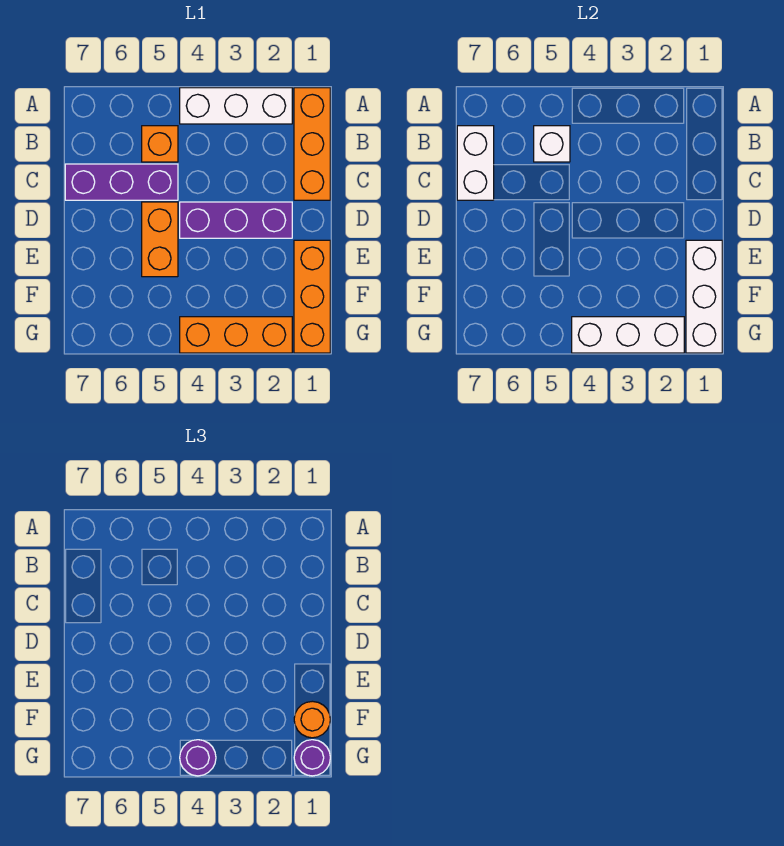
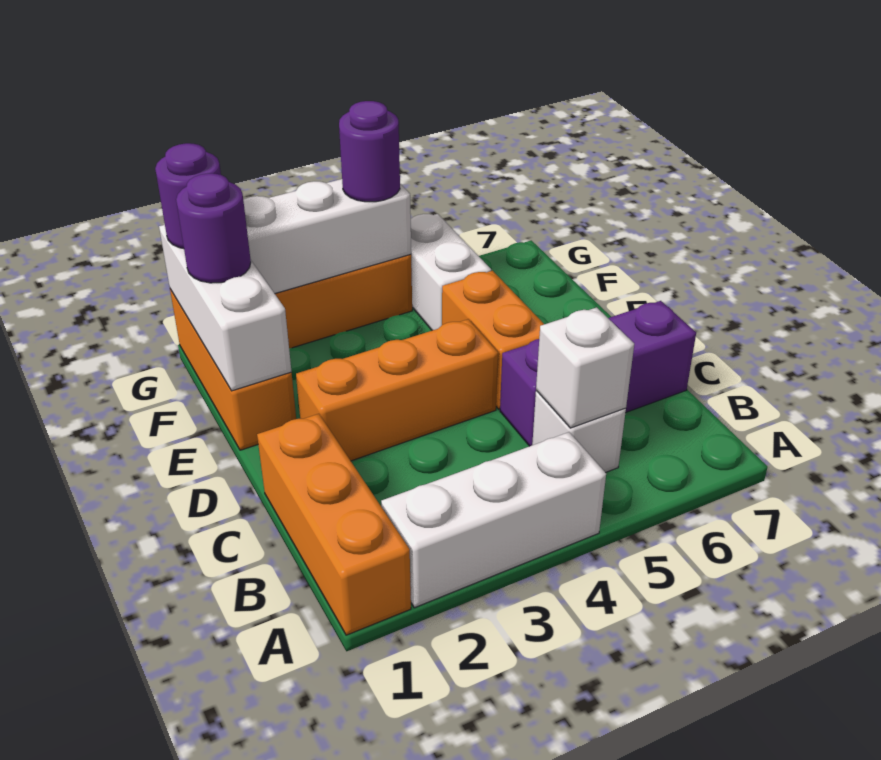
orange brick B5 level 1 -> white brick B5 level 1
white brick B7:C7 level 2 -> white brick F5:G5 level 1
purple brick D2:D4 level 1 -> orange brick D2:D4 level 1
orange round brick F1 level 3 -> purple round brick F1 level 3

